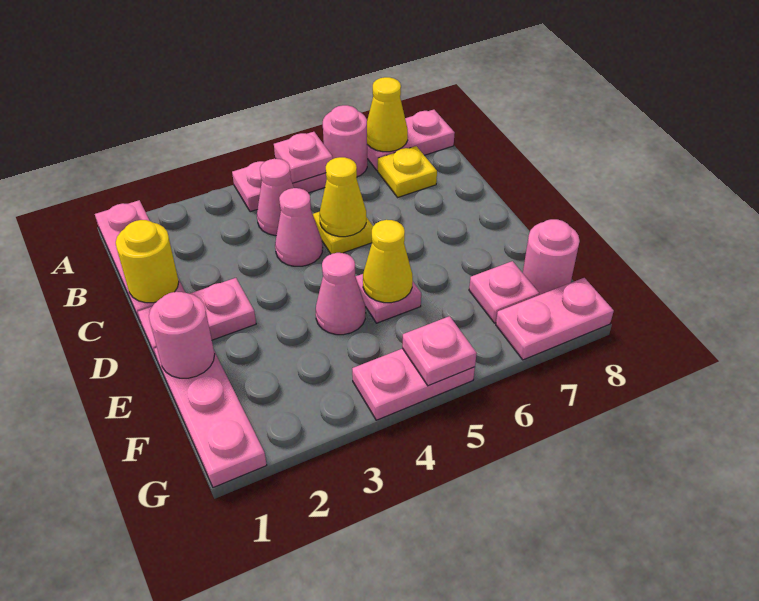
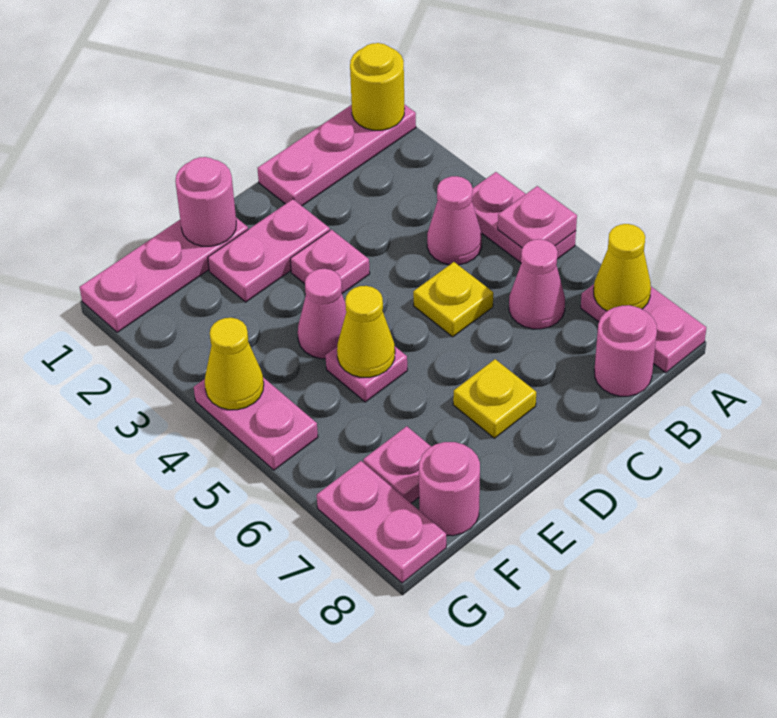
pink round brick A6 level 1 -> pink round brick B8 level 1
yellow plate B7 level 1 -> yellow plate D7 level 1
yellow round brick C1 level 2 -> yellow round brick A1 level 2
pink cone C4 level 1 -> pink cone B6 level 1
yellow cone C5 level 2 -> yellow cone G4 level 2
pink plate D1:D2 level 1 -> pink plate D2:E2 level 1
pink plate G5 level 2 -> pink plate D3 level 1

